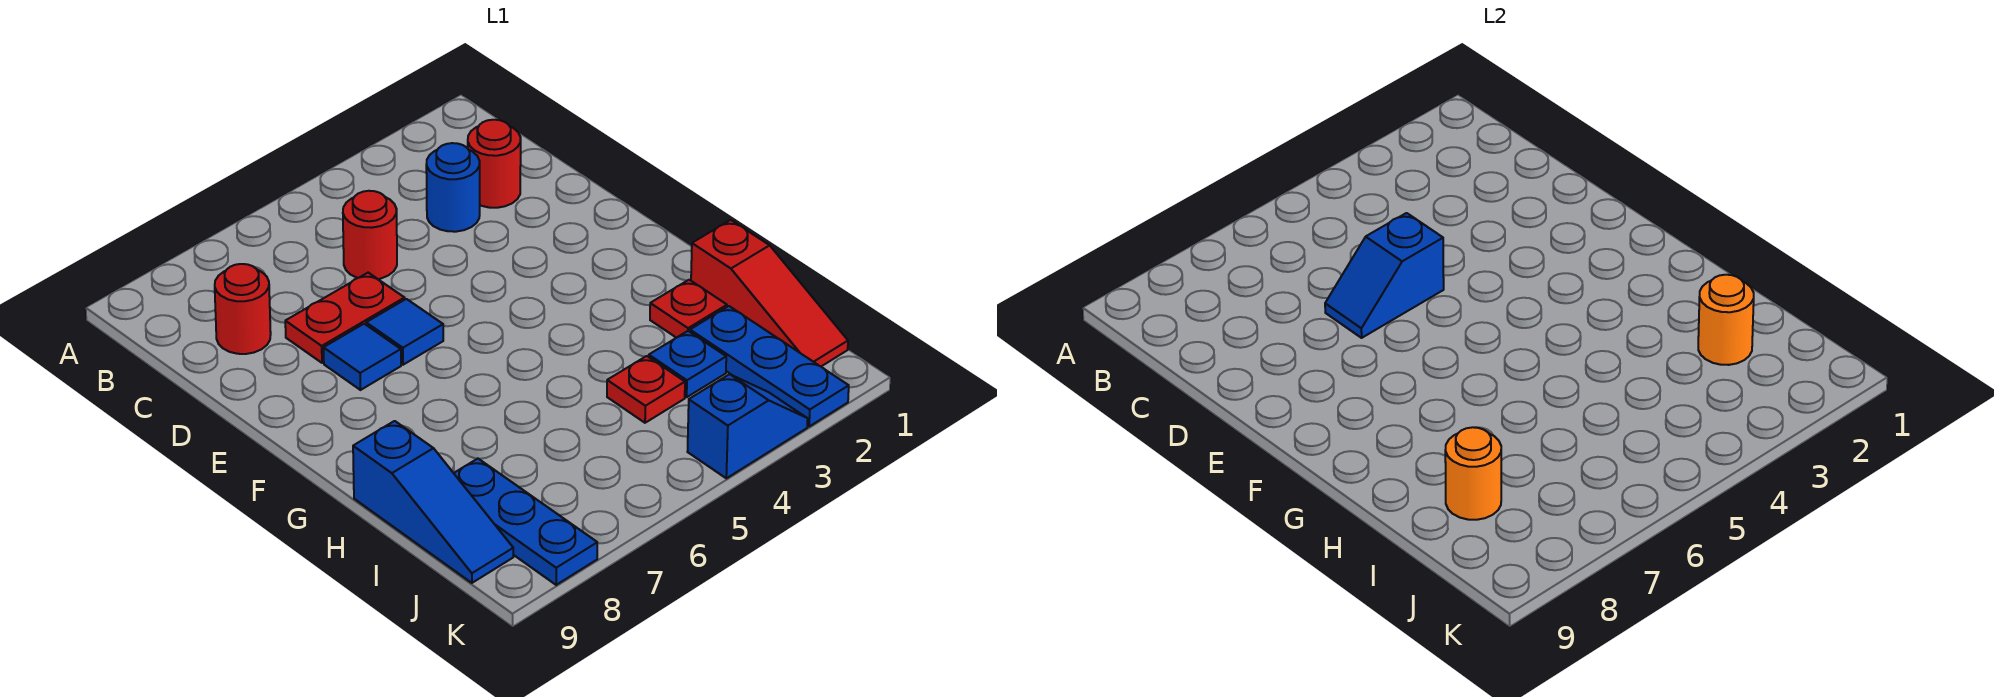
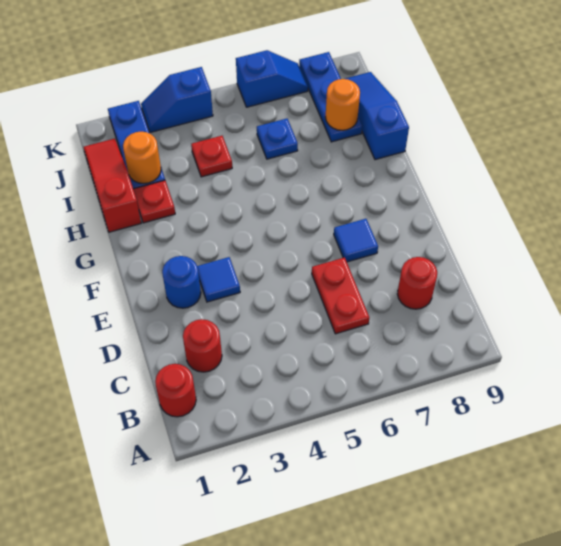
blue round brick C3 level 1 -> blue round brick E2 level 1
red round brick C5 level 1 -> red round brick B1 level 1
blue slope D5:D6 level 2 top 5 -> blue slope K6:K7 level 1 top 6
red plate D6:D7 level 1 -> red plate C6:D6 level 1
blue tile E6 level 1 -> blue tile E3 level 1
blue plate I3 level 1 -> blue plate I6 level 1

